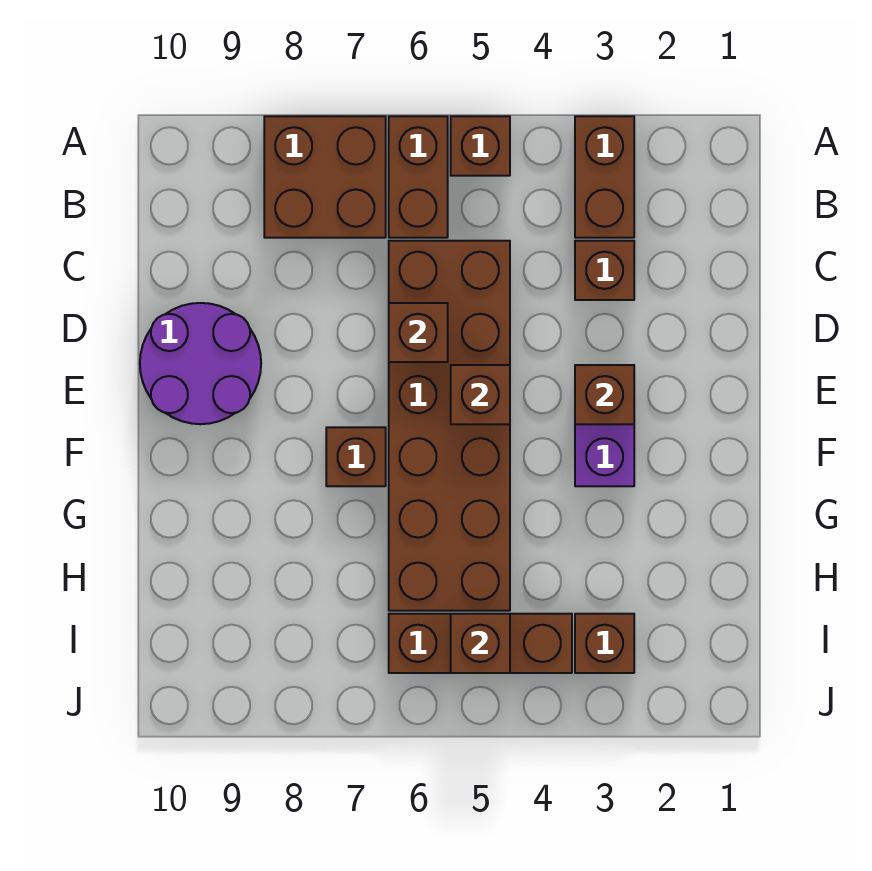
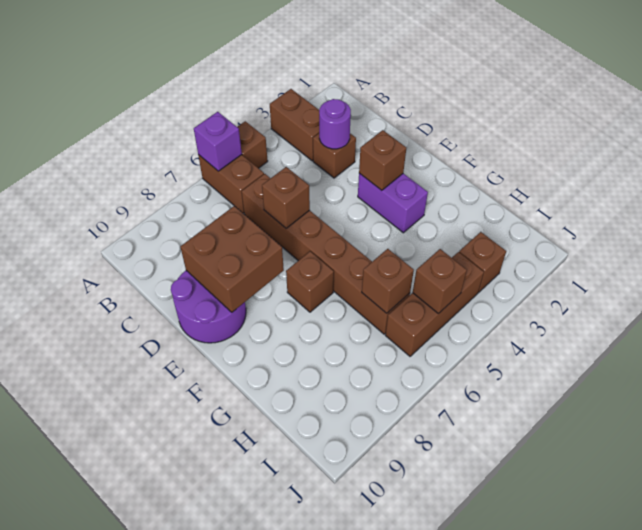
none -> purple brick A6 level 2
brown brick A7:B8 level 1 -> brown brick D8:E9 level 2
none -> purple round brick C3 level 2
brown brick C5:H6 level 1 -> brown brick C6:H6 level 1
brown brick E5 level 2 -> brown brick H6 level 2

